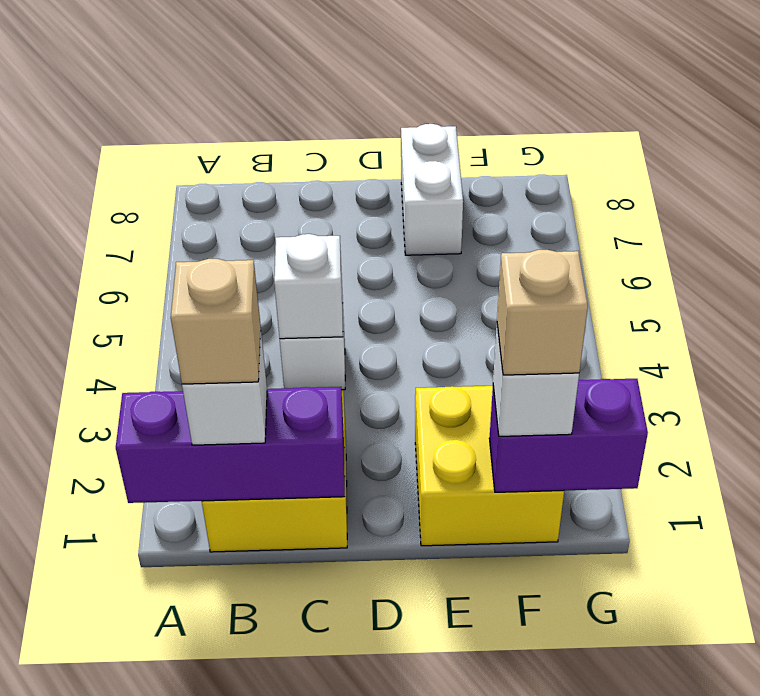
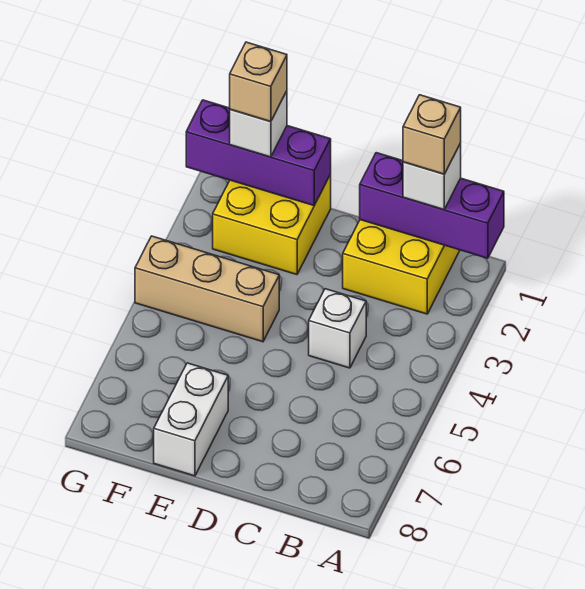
white brick C4 level 2 -> none
none -> tan brick E4:G4 level 1
purple brick F1:G1 level 2 -> purple brick E1:G1 level 2

